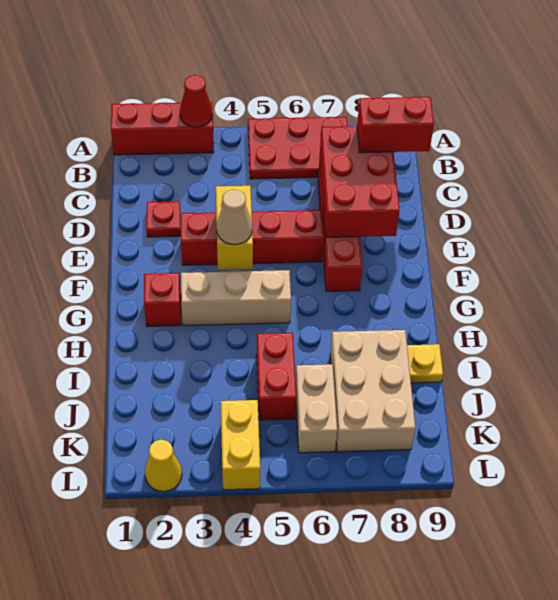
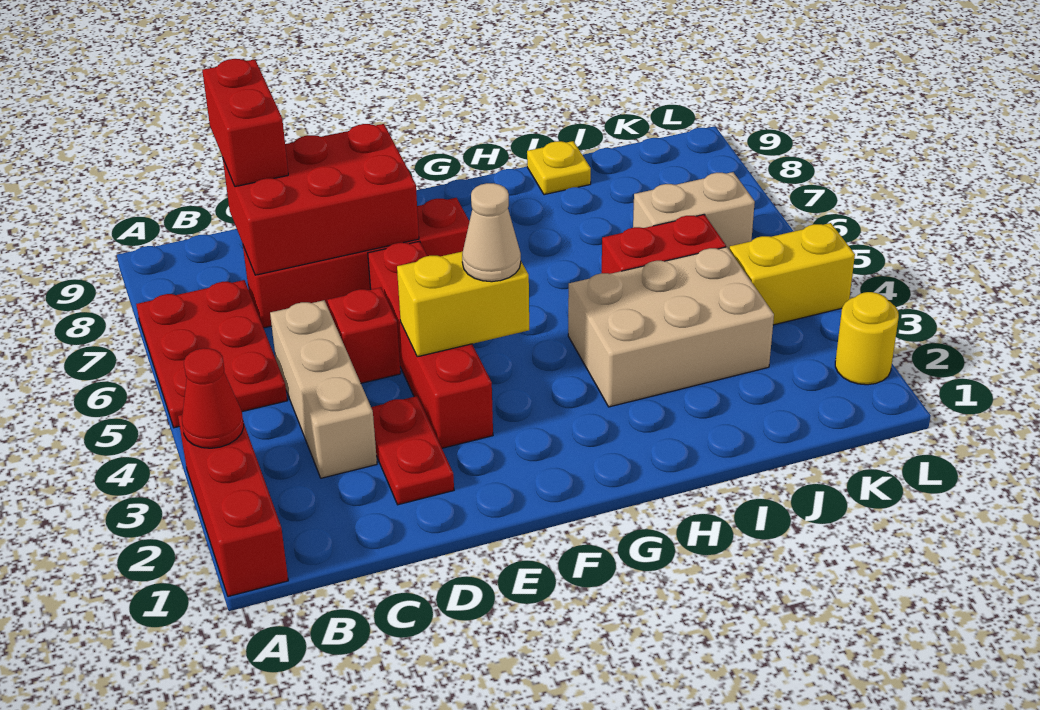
red plate D2 level 1 -> red plate D2:D3 level 1
red brick G2 level 1 -> red brick D5 level 1
tan brick G3:G5 level 1 -> tan brick C3:C5 level 1
tan brick I7:K8 level 1 -> tan brick H3:J4 level 1
yellow cone L2 level 1 -> yellow round brick L2 level 1

